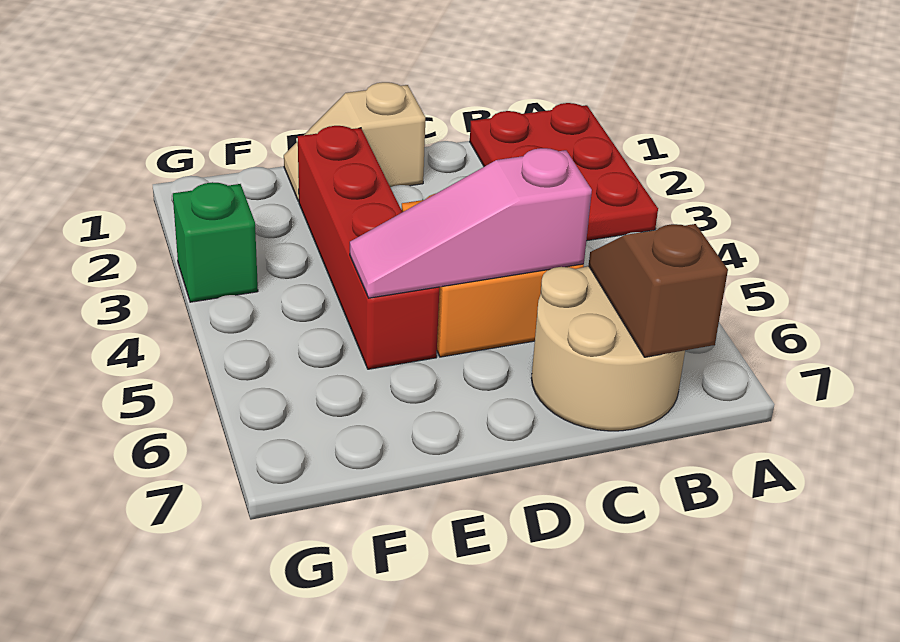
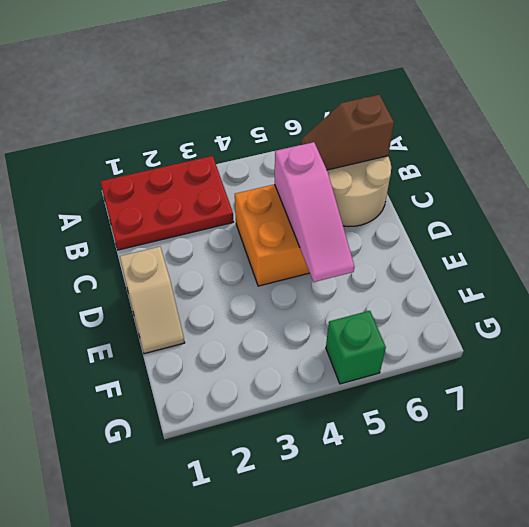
red brick E2:E5 level 1 -> none
green brick G3 level 1 -> green brick G5 level 1

